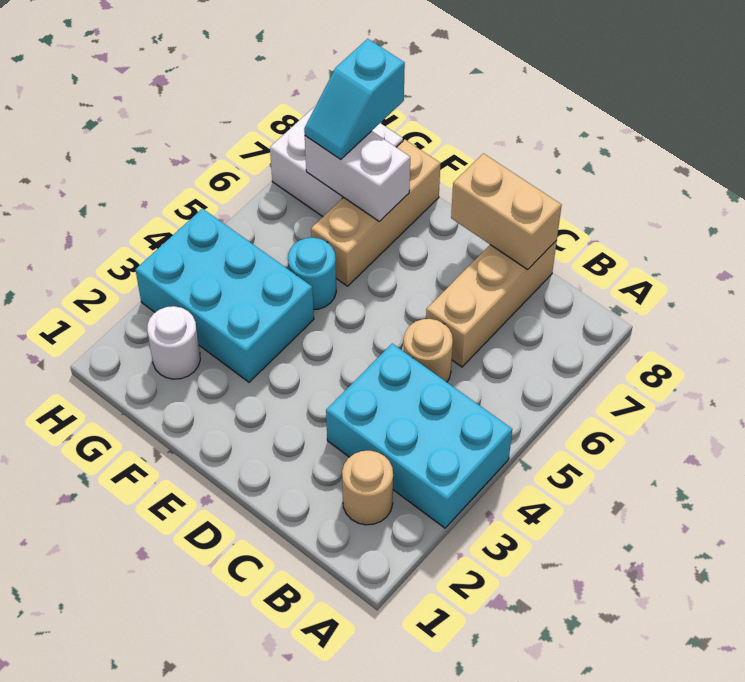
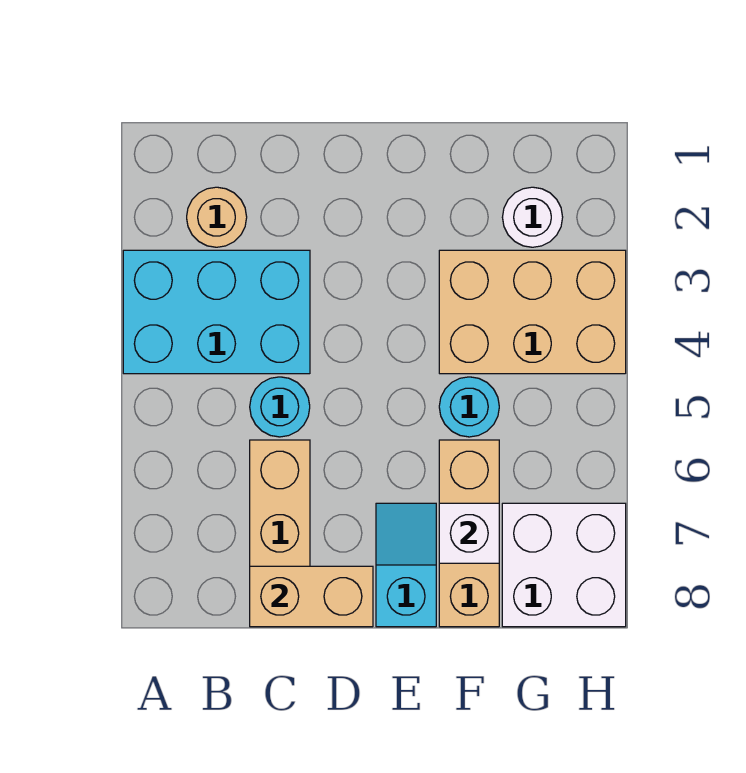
tan round brick C5 level 1 -> cyan round brick C5 level 1
cyan brick F3:H4 level 1 -> tan brick F3:H4 level 1
white brick F7:G7 level 2 -> white brick F7 level 2
cyan slope G7:G8 level 3 top 8 -> cyan slope E7:E8 level 1 top 8

